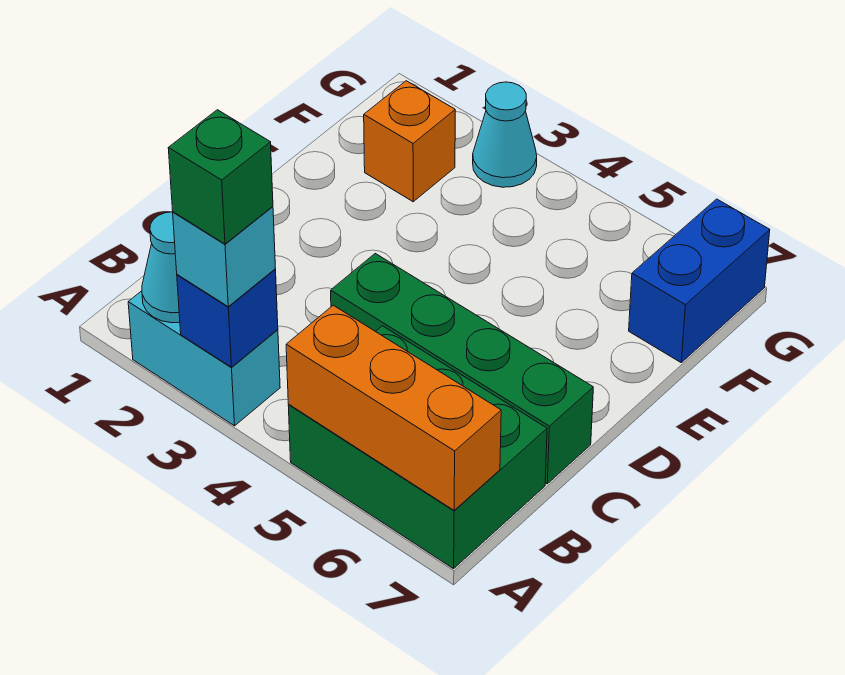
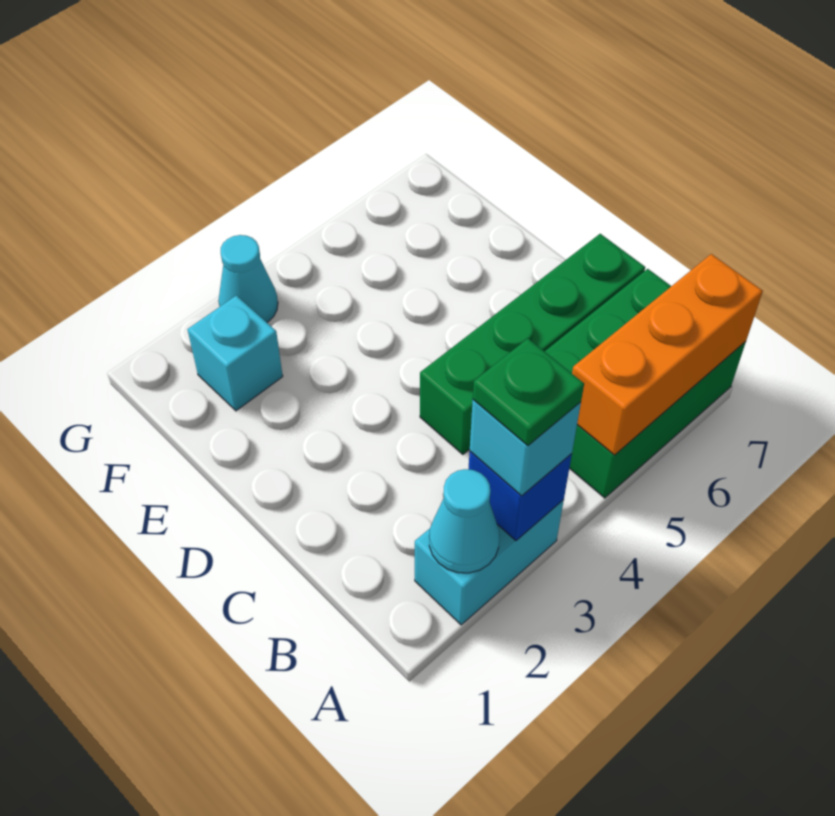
green brick A3 level 4 -> green plate A3 level 4
orange brick F2 level 1 -> cyan brick F2 level 1
blue brick F7:G7 level 1 -> none

